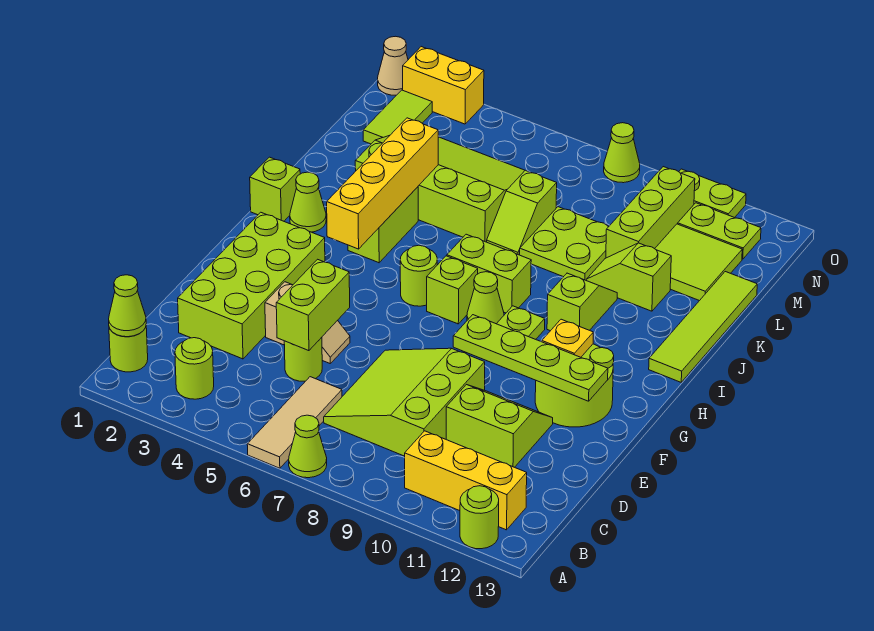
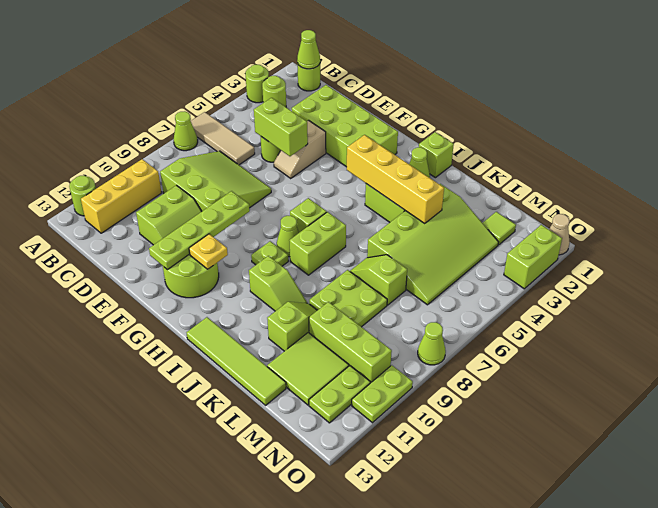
lime round brick H6 level 1 -> lime round brick A3 level 1
lime tile M2:N2 level 1 -> lime tile M2 level 1
yellow brick O2:O3 level 1 -> lime brick O2:O3 level 1

